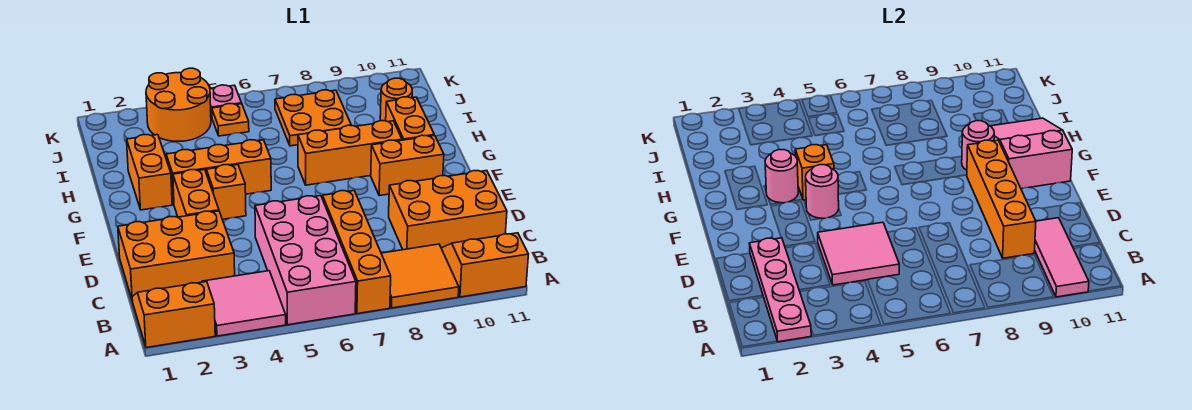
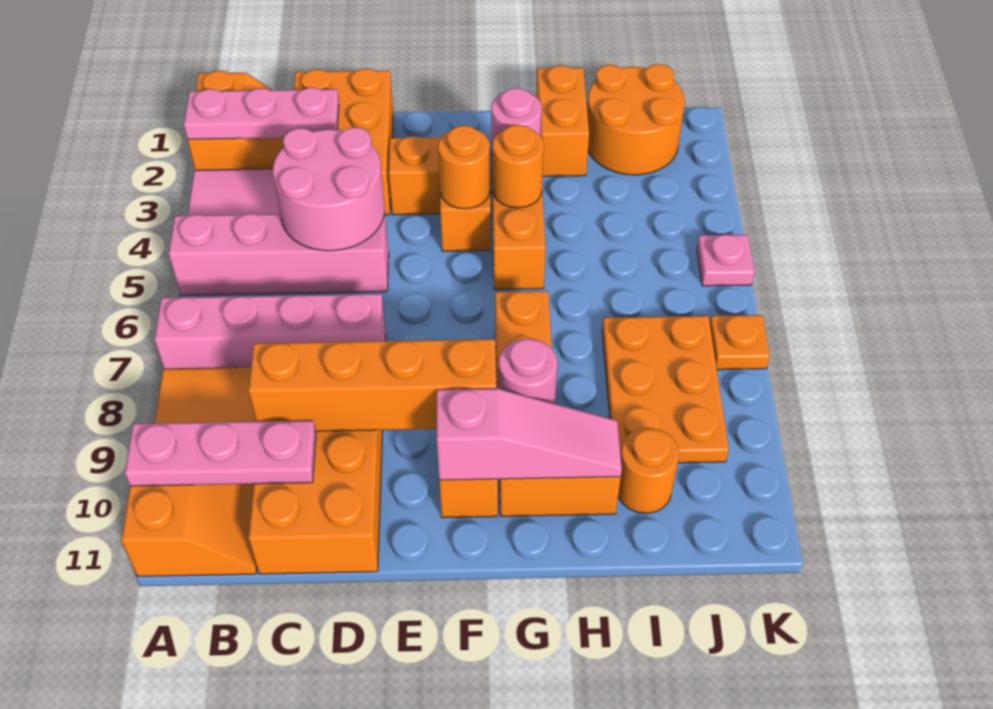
pink plate A2:D2 level 2 -> pink plate A2:C2 level 2
pink brick A5:D6 level 1 -> pink brick A5:D5 level 1
orange brick A7:D7 level 1 -> pink brick A7:D7 level 1
pink tile A10:C10 level 2 -> pink plate A10:C10 level 2
pink tile C4:D5 level 2 -> pink round brick C4:D5 level 2
pink round brick F4 level 2 -> orange round brick F4 level 2
pink slope F10:H11 level 2 top F -> pink slope F10:H10 level 2 top F
orange brick G2:H2 level 1 -> orange brick H1:H2 level 1
orange brick G4 level 2 -> orange round brick G4 level 2
orange plate I7:J8 level 1 -> orange plate I7:J9 level 1
orange round brick J3:K4 level 1 -> orange round brick I1:J2 level 1
orange plate J5 level 1 -> orange plate K7 level 1

